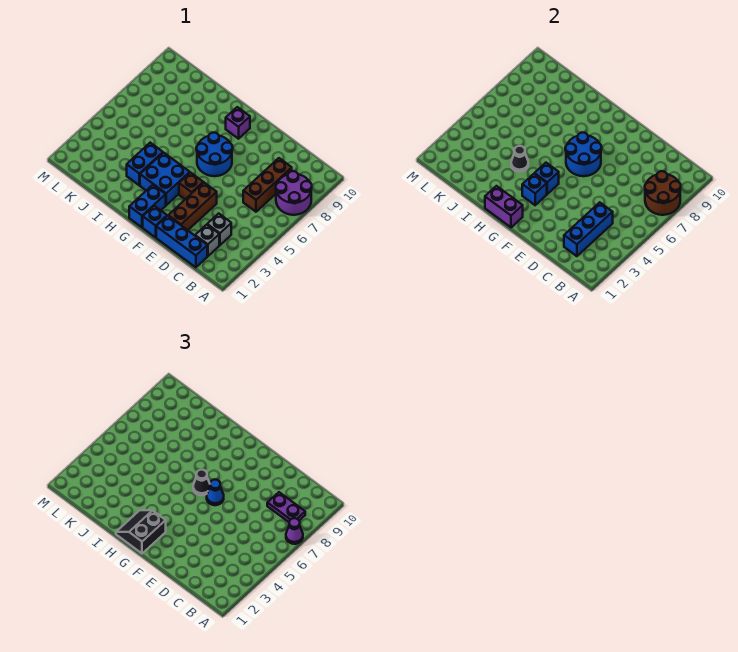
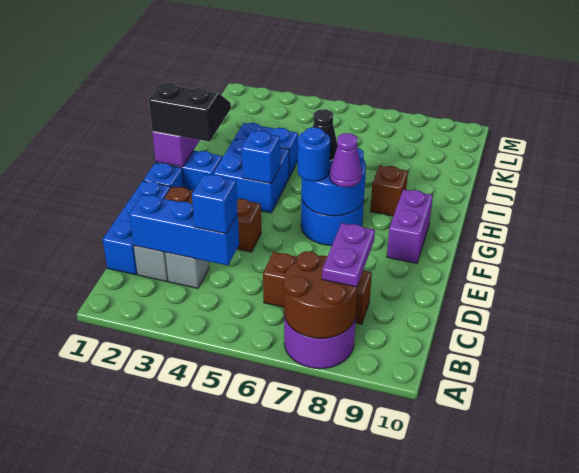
purple cone A7 level 3 -> purple cone F7 level 3
brown brick F4 level 1 -> brown brick H8 level 1
blue cone F6 level 3 -> blue round brick F6 level 3
blue brick G3 level 2 -> blue brick C4 level 3
purple brick G9 level 1 -> purple brick F9:G9 level 1
black cone I4 level 2 -> none

